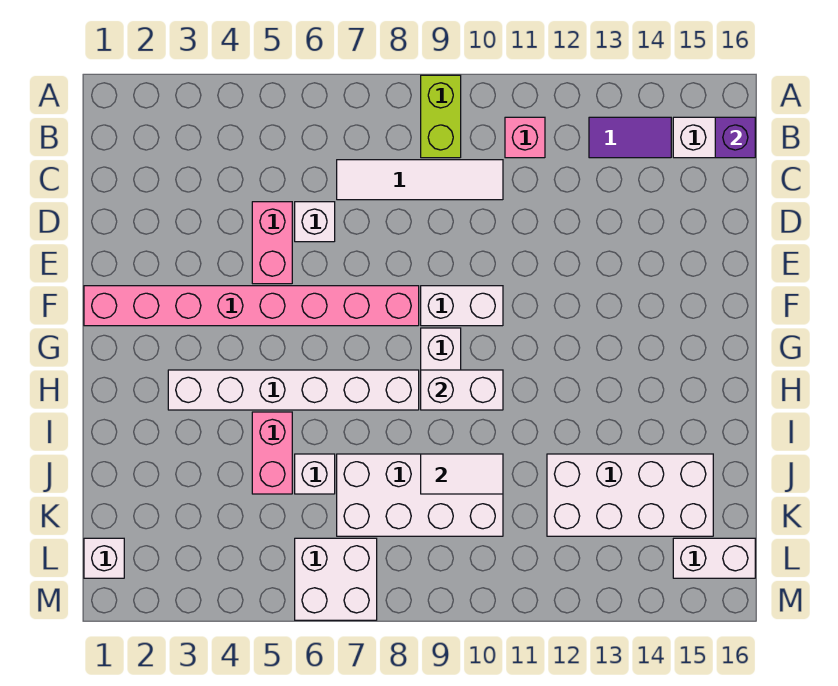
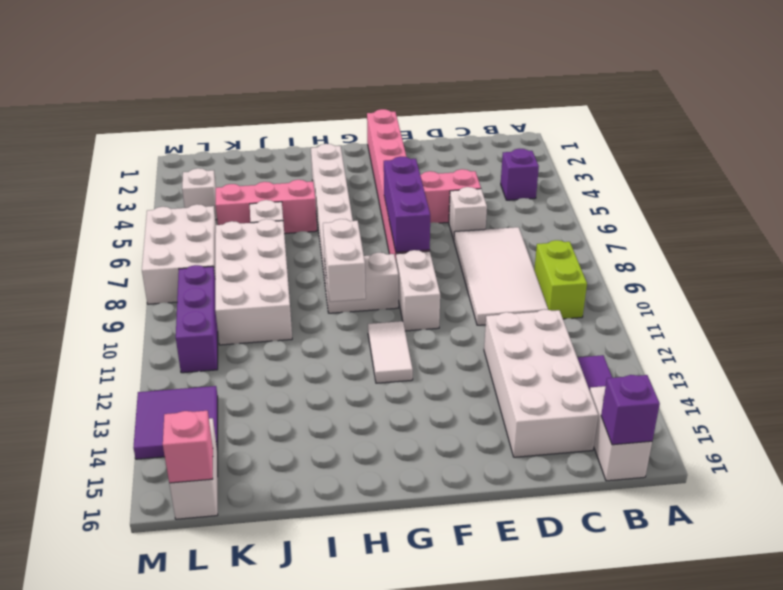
lime brick A9:B9 level 1 -> lime brick B9:B10 level 1
none -> purple brick B4 level 1
pink brick B11 level 1 -> pink brick L16 level 2
white tile C7:C10 level 1 -> white tile C7:D10 level 1
none -> purple brick F6:F8 level 2
pink brick I5:J5 level 1 -> pink brick I5:K5 level 1
white tile J9:J10 level 2 -> white tile G11:G12 level 1
white brick J12:K15 level 1 -> white brick C12:D15 level 1
white brick L1 level 1 -> white brick L4 level 1
white brick L6:M7 level 1 -> white brick L6:M8 level 1
none -> purple brick L9:L11 level 1
none -> purple tile L13:M14 level 1

